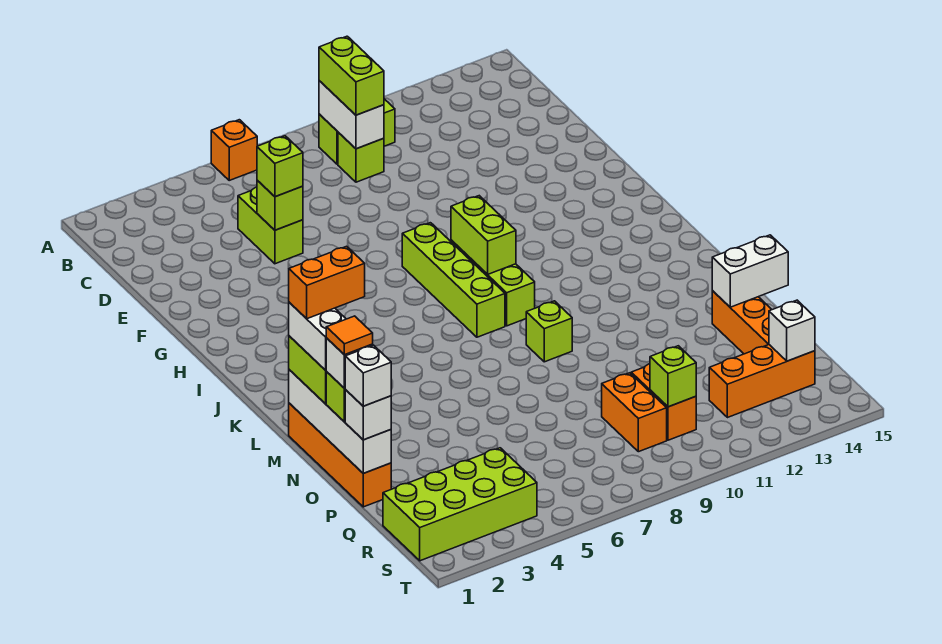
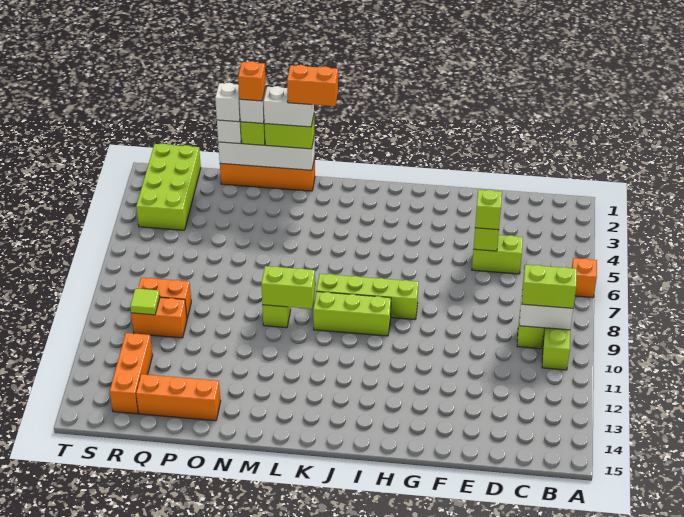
lime brick I9:J9 level 2 -> lime brick L9:M9 level 2
orange brick M1:M2 level 5 -> orange brick L1:M1 level 5
orange tile O1 level 5 -> orange brick O1 level 5
white brick O14:O15 level 2 -> none
lime brick R10 level 2 -> lime tile R10 level 2
white brick R14 level 2 -> none

